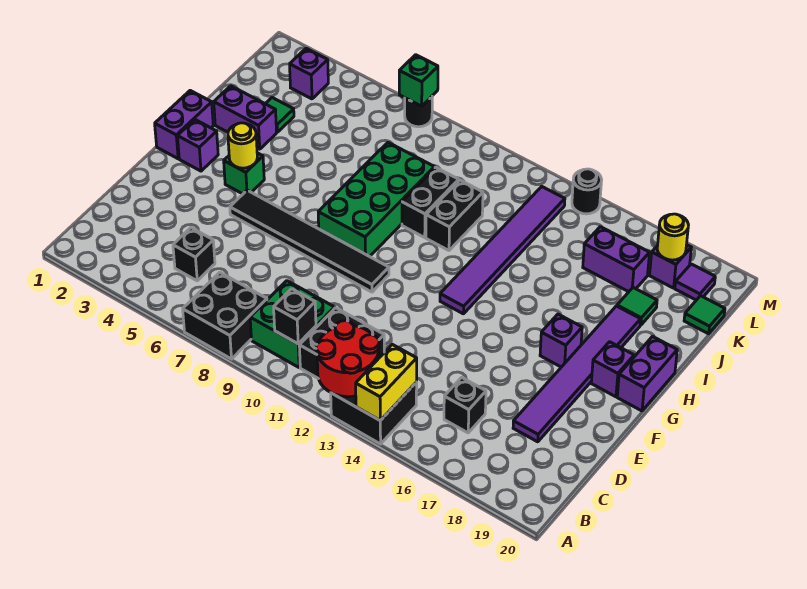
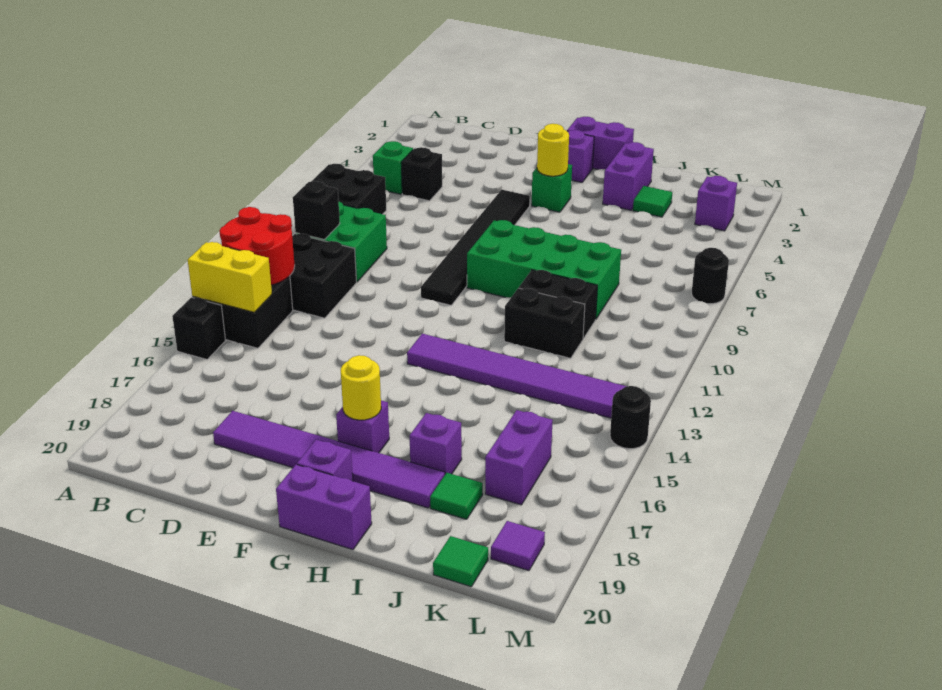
black brick C16 level 1 -> black brick A15 level 1
purple brick L18 level 1 -> purple brick I17 level 1
yellow round brick L18 level 2 -> yellow round brick G17 level 2
green brick M7 level 2 -> green brick B5 level 1

